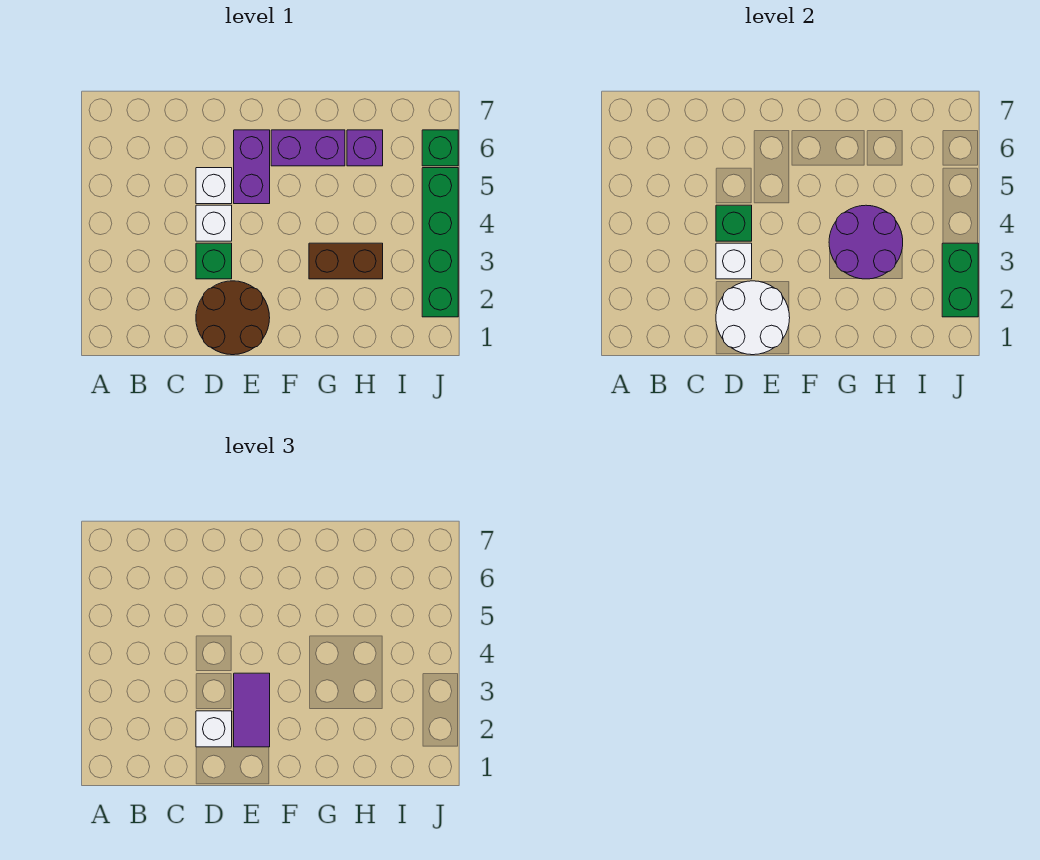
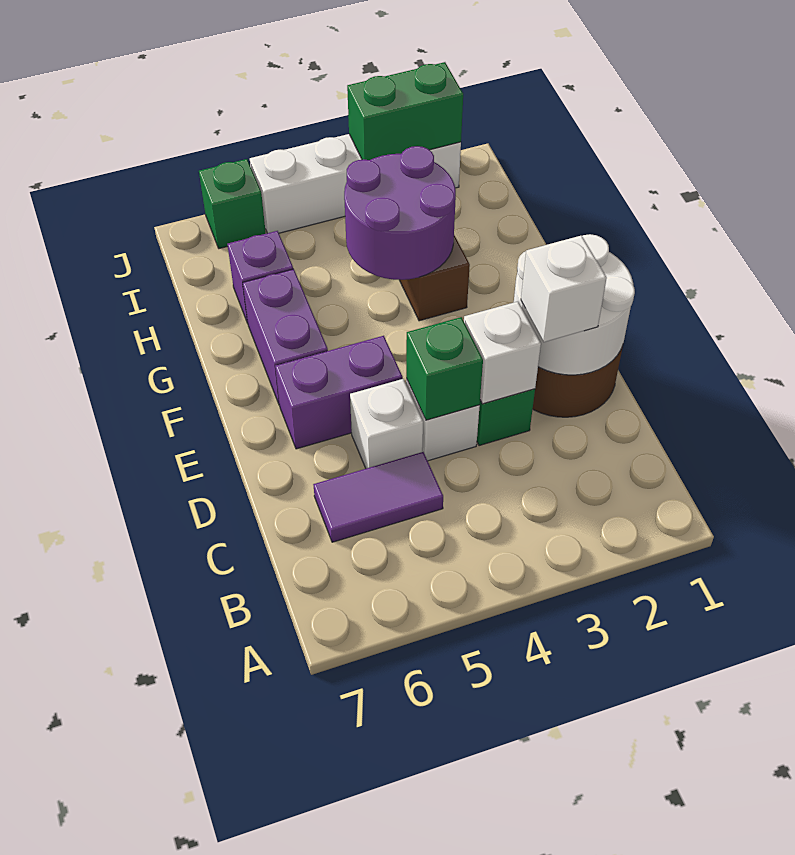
purple tile E2:E3 level 3 -> purple tile C5:C6 level 1
green brick J2:J5 level 1 -> white brick J2:J5 level 1

